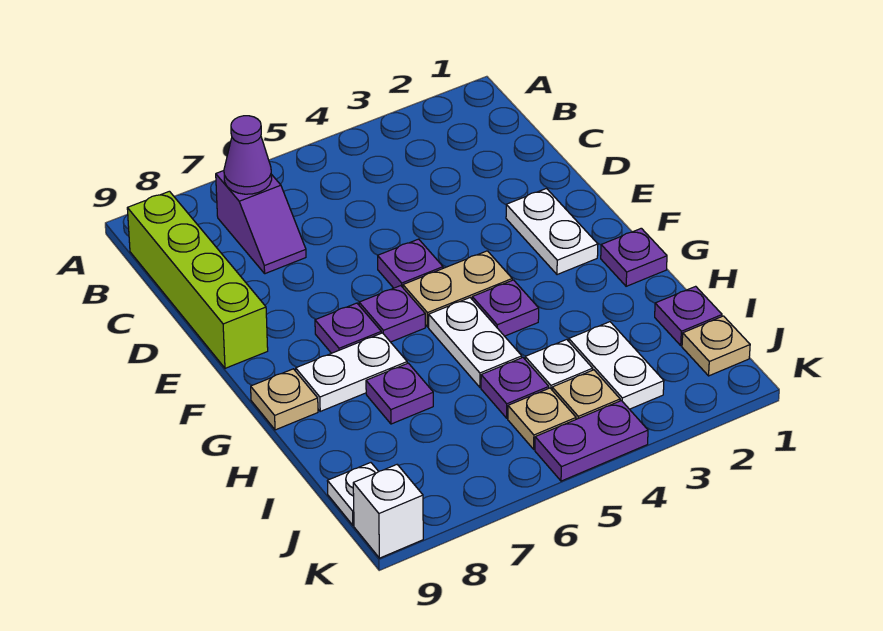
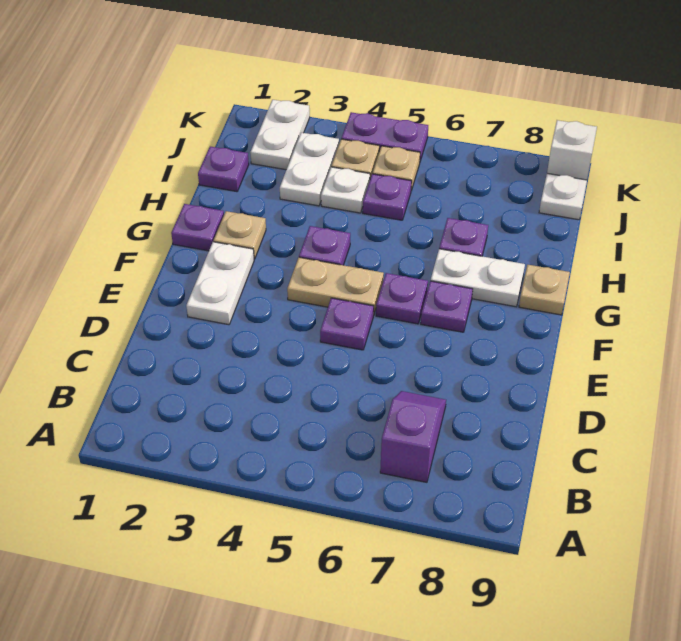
purple cone B7 level 2 -> none
lime brick B9:E9 level 1 -> none
white plate G5:H5 level 1 -> white plate J2:K2 level 1
tan plate J1 level 1 -> tan plate G2 level 1

